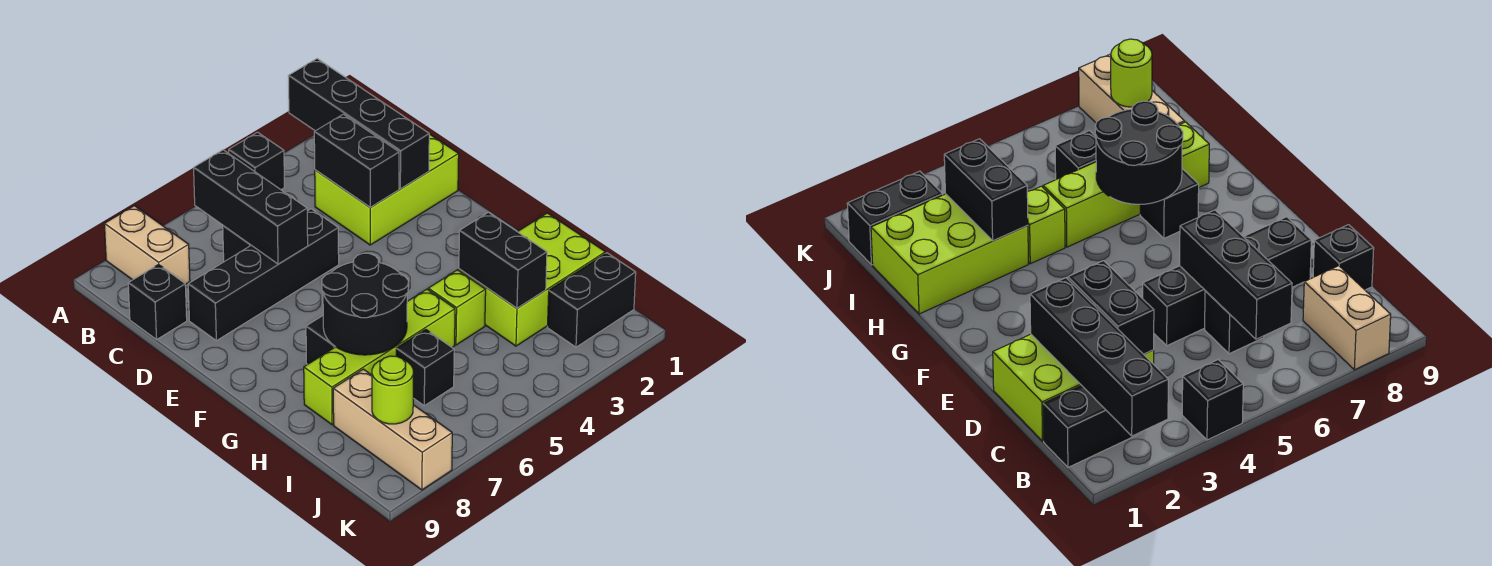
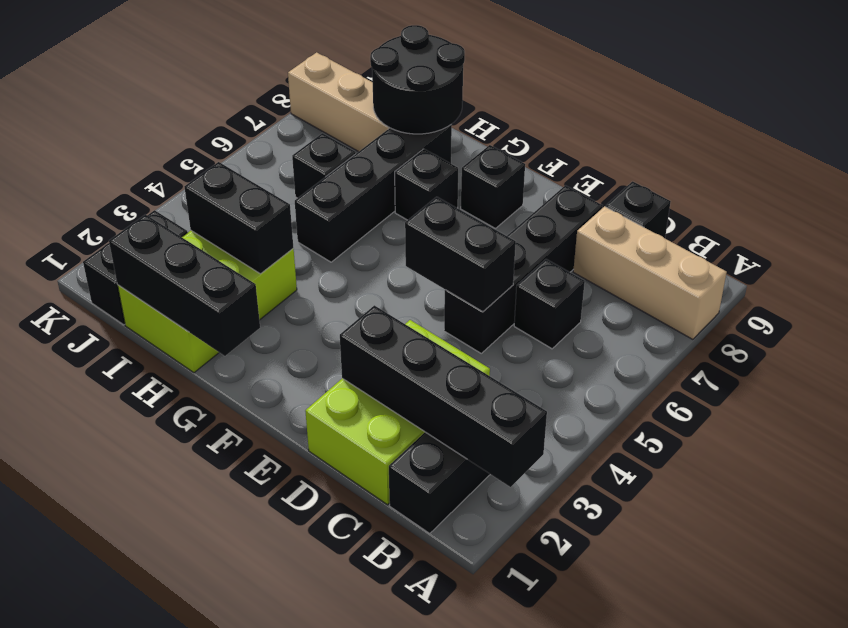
black brick A4 level 1 -> black brick F8 level 1
tan brick A8:B8 level 1 -> tan brick A8:C8 level 1
black brick B6:D6 level 2 -> black brick G1:I1 level 2
black brick C3:D3 level 2 -> black brick D5:E5 level 2
black round brick G6:H7 level 2 -> black round brick H8:I9 level 2
lime brick H4 level 1 -> none
lime brick H5:H8 level 1 -> black brick H5:H8 level 1
lime round brick J8 level 2 -> none

